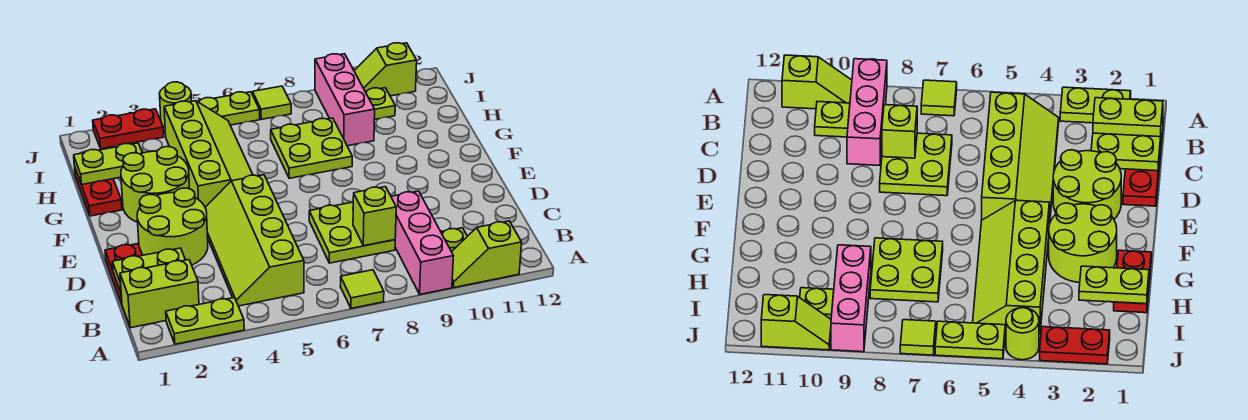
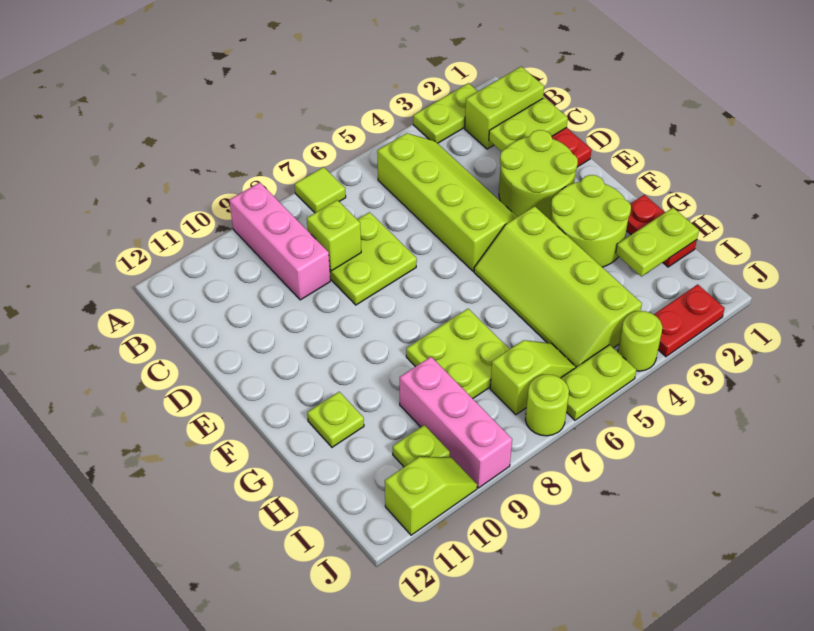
lime slope A10:A11 level 1 top 11 -> lime slope I6:I7 level 1 top 7
lime plate B10 level 1 -> lime plate G11 level 1
lime tile J7 level 1 -> lime round brick J7 level 1

